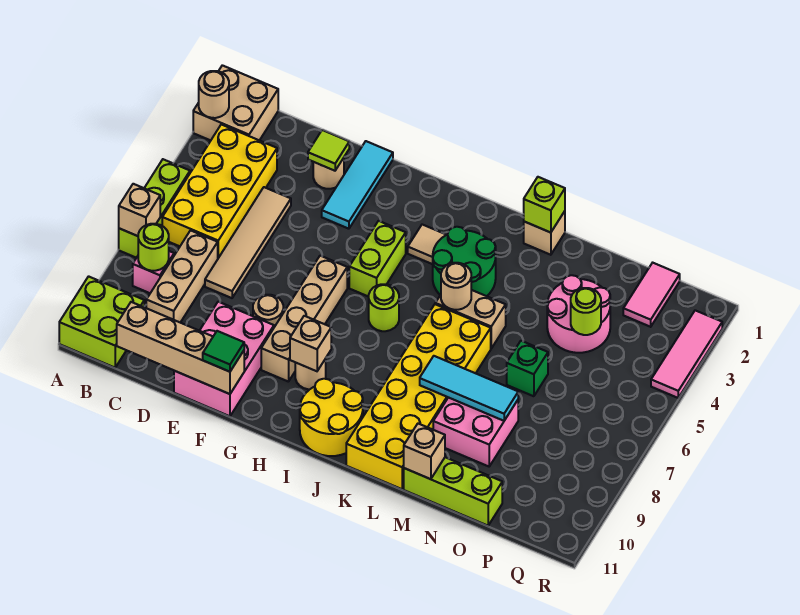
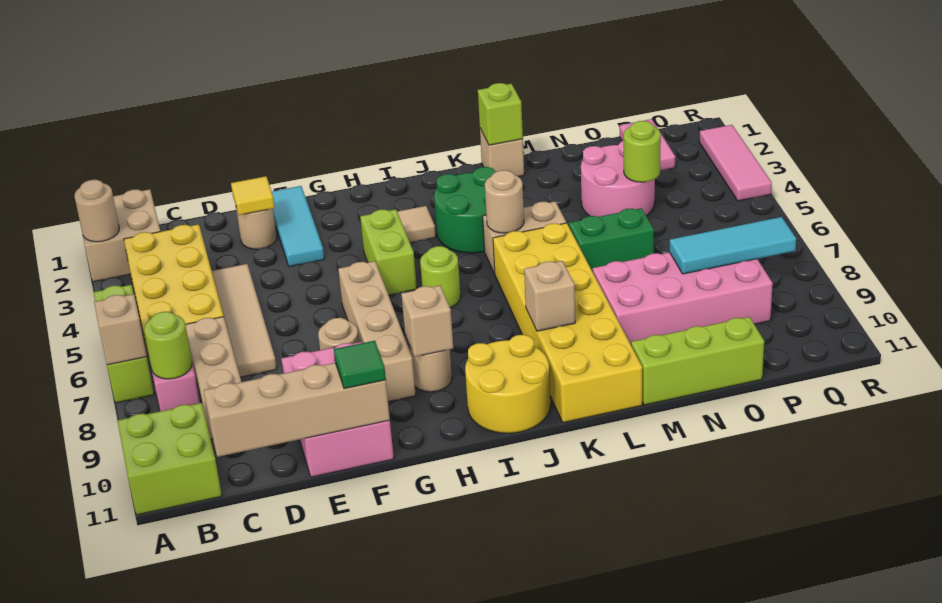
lime tile E2 level 2 -> yellow tile E2 level 2
cyan tile L8:N8 level 2 -> cyan tile O8:Q8 level 2
pink brick M8:N9 level 1 -> pink brick M8:P9 level 1
tan brick M11 level 2 -> tan brick K9 level 2
green brick N6 level 1 -> green brick M6:N6 level 1

